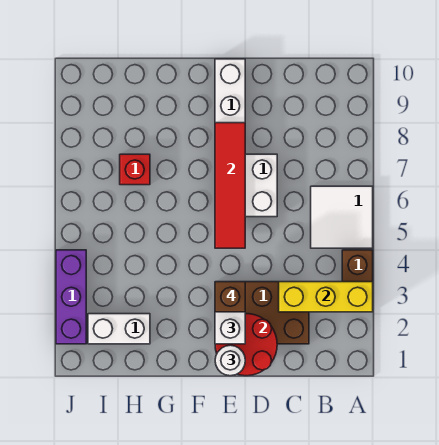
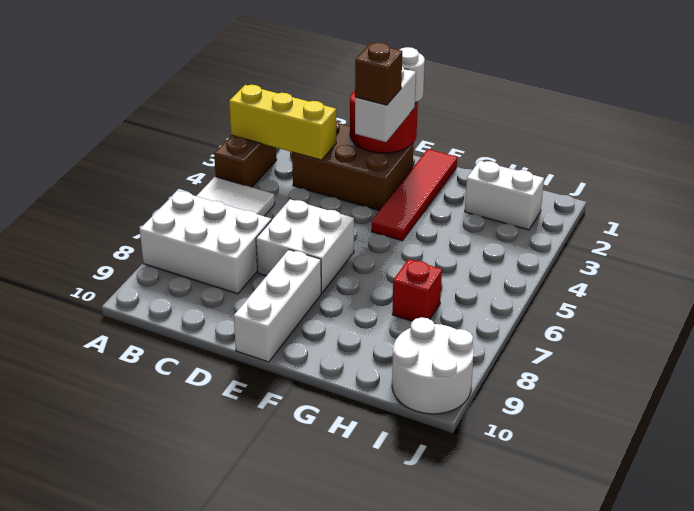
none -> white brick A7:C8 level 1
red tile E5:E8 level 2 -> red tile F1:F4 level 1
none -> white round brick I9:J10 level 1
purple brick J2:J4 level 1 -> none

